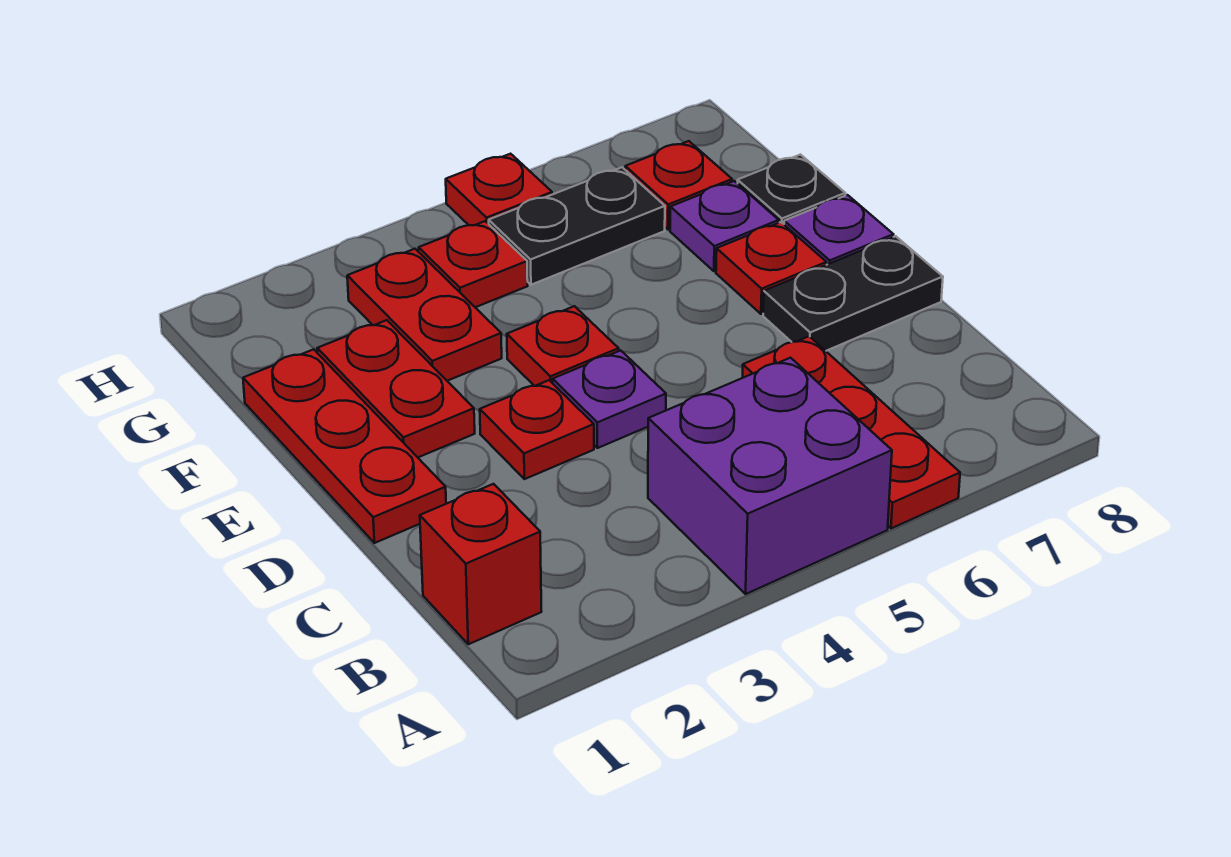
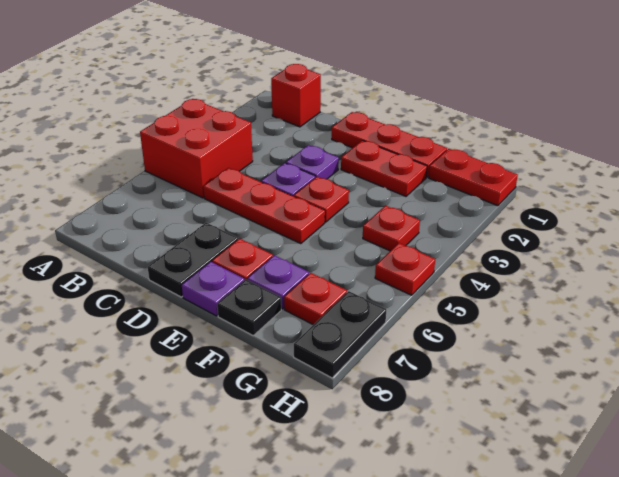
purple brick A4:B5 level 1 -> red brick A4:B5 level 1
red plate A6:C6 level 1 -> red plate C5:E5 level 1
red plate D3 level 1 -> purple plate D3 level 1
red plate F3:G3 level 1 -> red plate G1:H1 level 1
black plate G5:G6 level 1 -> black plate H7:H8 level 1

